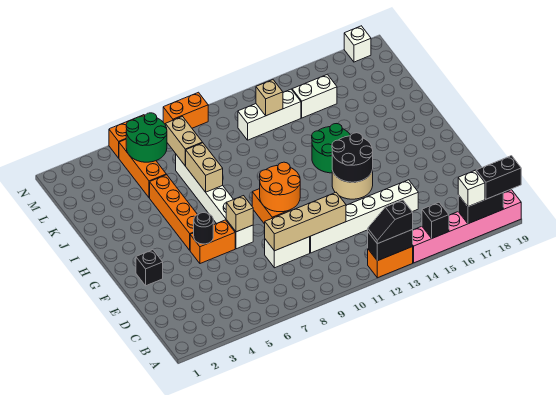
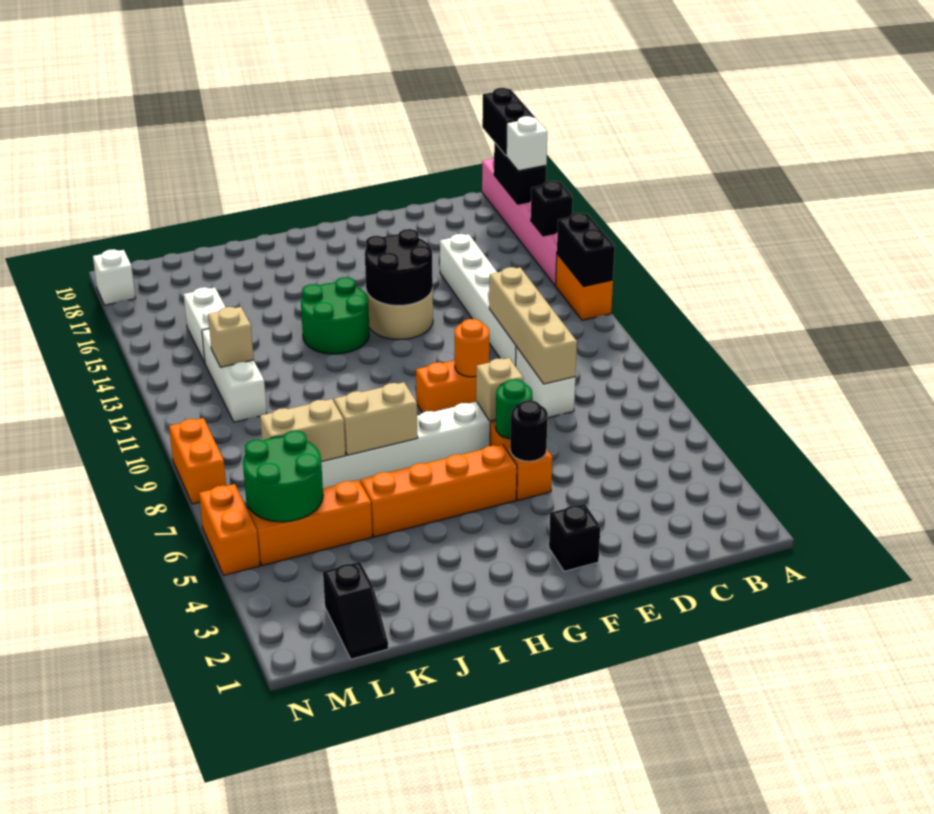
black slope A12:A13 level 3 top 13 -> black slope L1:L2 level 1 top 2
none -> green round brick F6 level 2
orange round brick F9:G10 level 2 -> orange round brick F9 level 2

